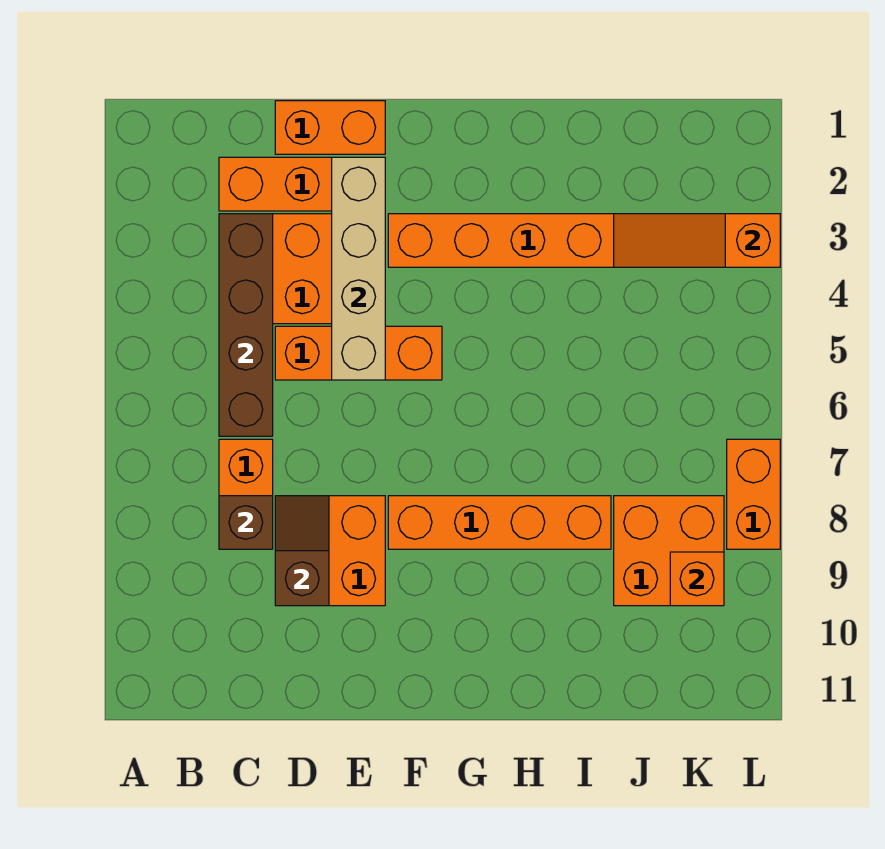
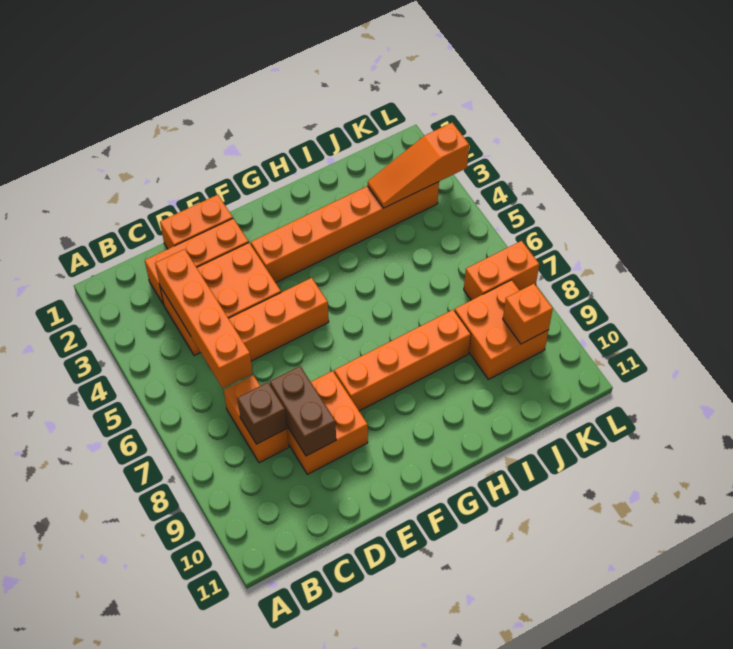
brown brick C3:C6 level 2 -> orange brick C3:C6 level 2
brown slope D8:D9 level 2 top 9 -> brown brick D8:D9 level 2
tan brick E2:E5 level 2 -> none
orange brick L7:L8 level 1 -> orange brick K7:L7 level 1

